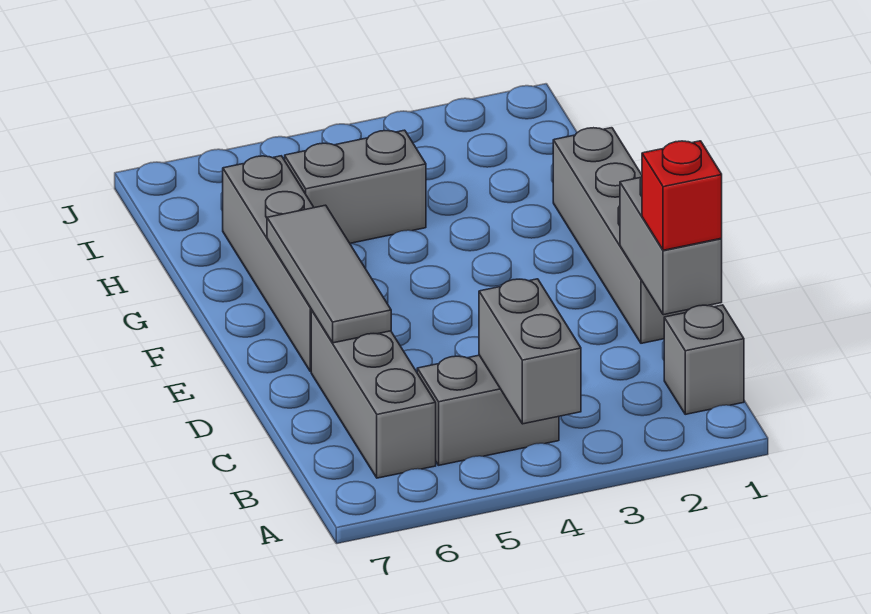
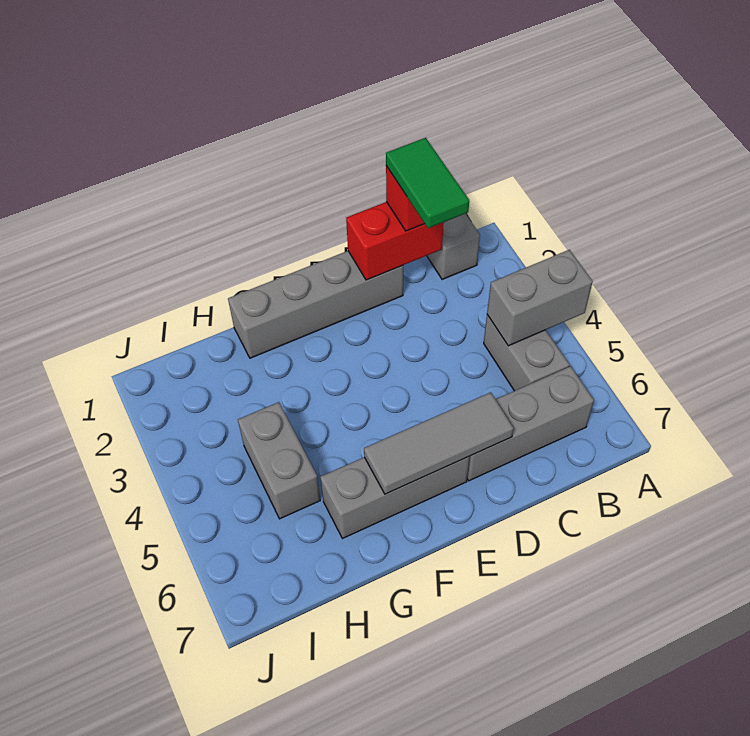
grey brick C1:D1 level 2 -> red brick C1:D1 level 2
none -> green tile C1:C2 level 4
grey brick E6:H6 level 1 -> grey brick E6:G6 level 1

